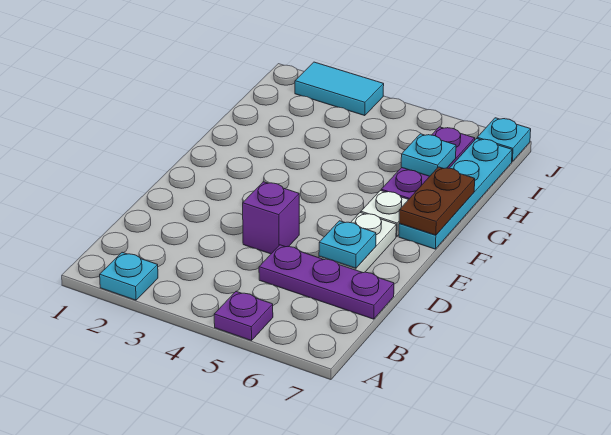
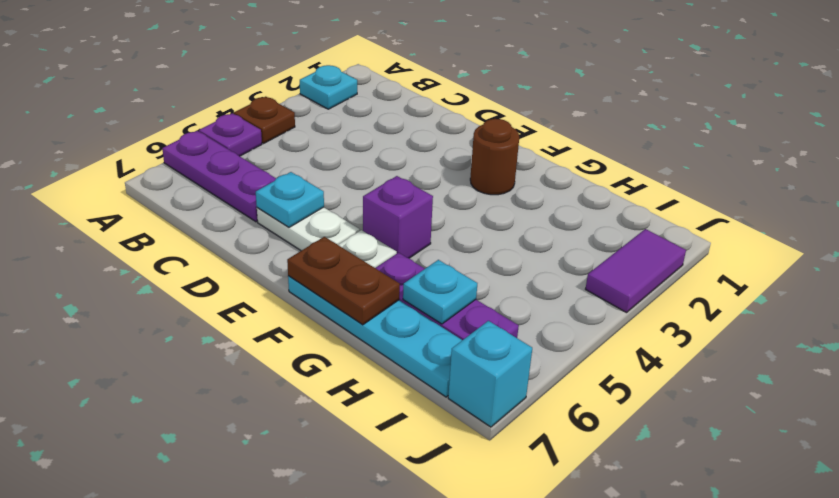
none -> brown plate A4 level 1
purple plate C5:C7 level 1 -> purple plate A6:C6 level 1
purple brick D4 level 1 -> purple brick F5 level 1
none -> brown round brick F2 level 1
cyan tile J2:J3 level 1 -> purple tile J2:J3 level 1
cyan plate J7 level 1 -> cyan brick J7 level 1

